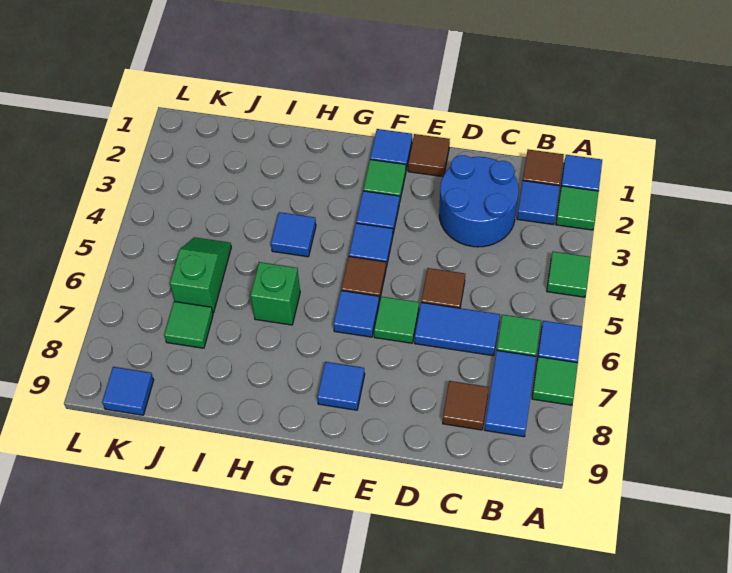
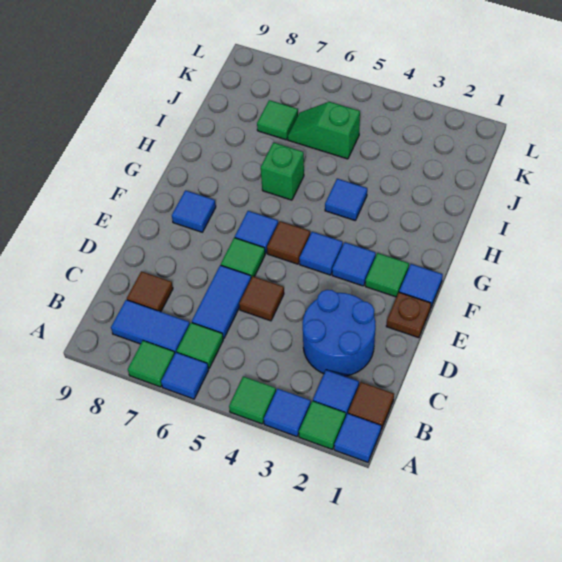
brown tile E1 level 1 -> brown plate E1 level 1
green slope J5:J6 level 1 top 6 -> green slope J5:J6 level 1 top 5
blue tile K9 level 1 -> blue tile A3 level 1

